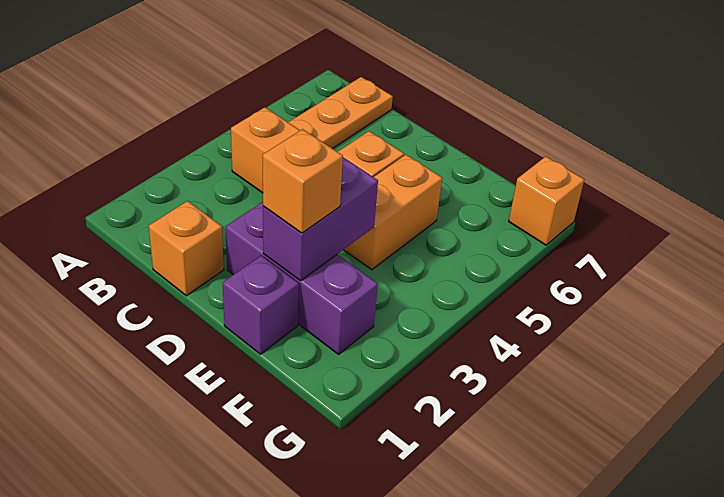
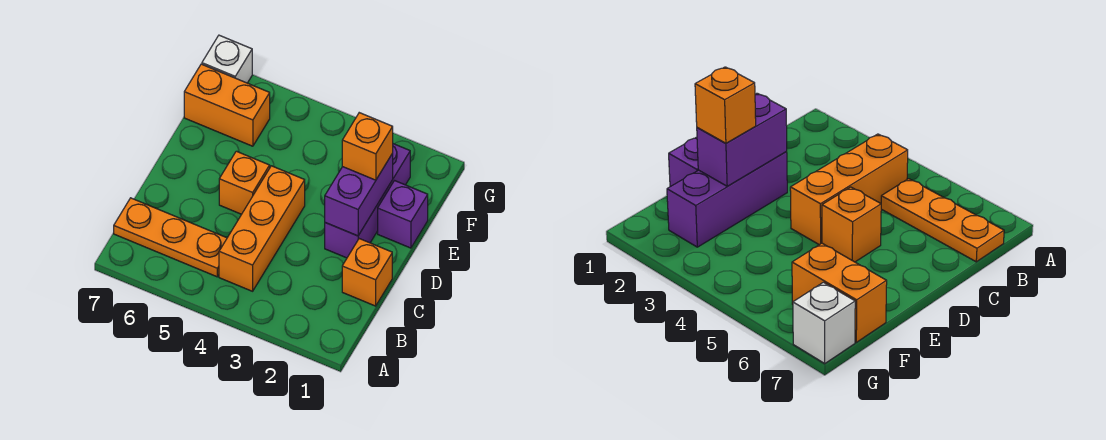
purple brick E2:E3 level 2 -> purple brick D2:E2 level 2
orange brick E4:E5 level 1 -> orange brick F6:F7 level 1
orange brick G7 level 1 -> white brick G7 level 1

